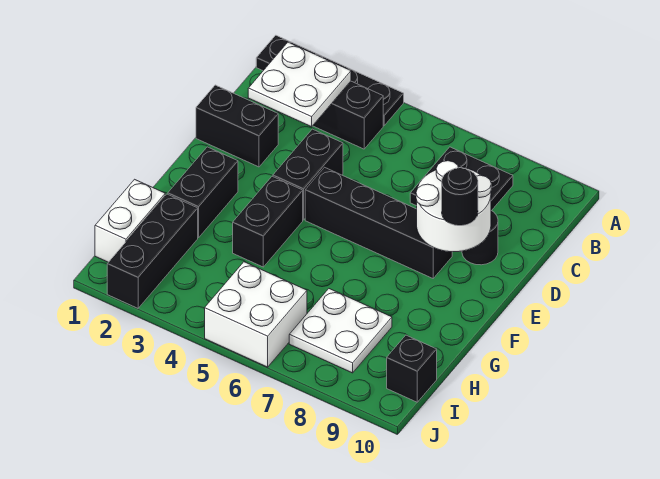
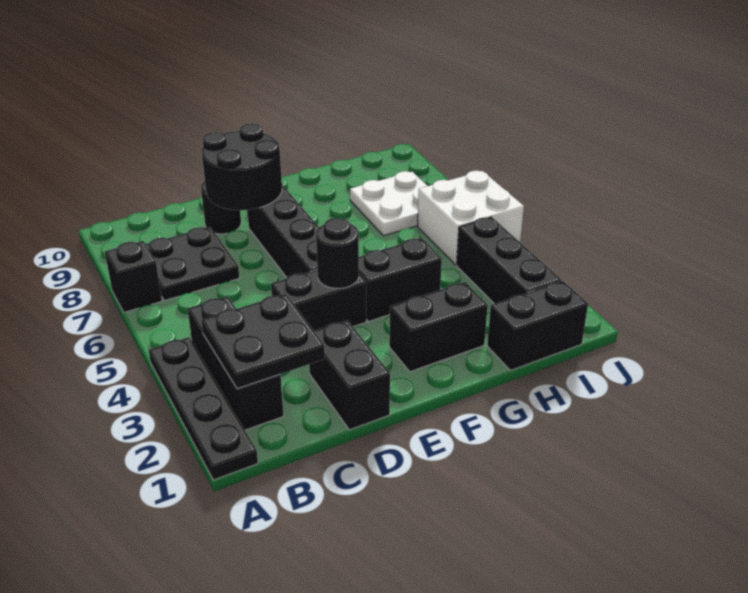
white plate B2:C3 level 2 -> black plate B2:C3 level 2
white round brick D8:E9 level 2 -> black round brick D8:E9 level 2
black round brick E9 level 3 -> black round brick E4 level 2
white brick H1:I1 level 1 -> black brick H1:I1 level 1
black brick H2:J2 level 1 -> black brick I2:I4 level 1
black brick I10 level 1 -> black brick A7 level 1

